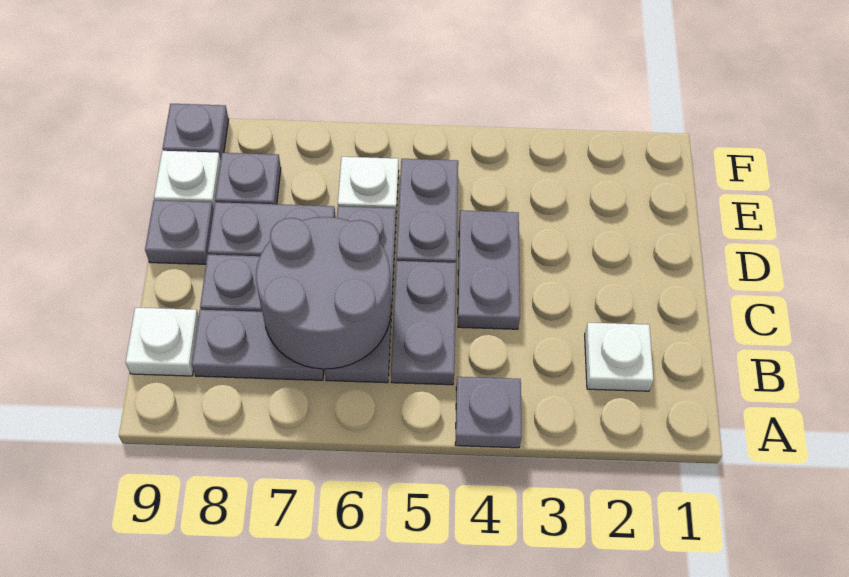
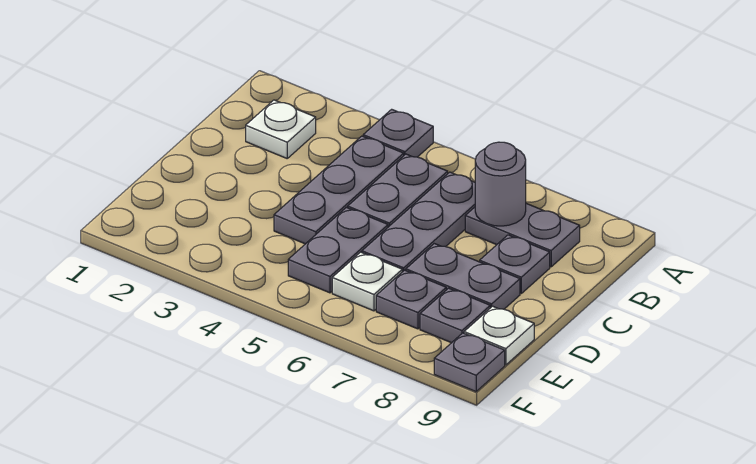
grey round brick B6:C7 level 2 -> grey round brick B7 level 2
white plate B9 level 1 -> none
grey plate C4:D4 level 1 -> grey plate B4:D4 level 1
grey plate D9 level 1 -> grey plate E7 level 1

